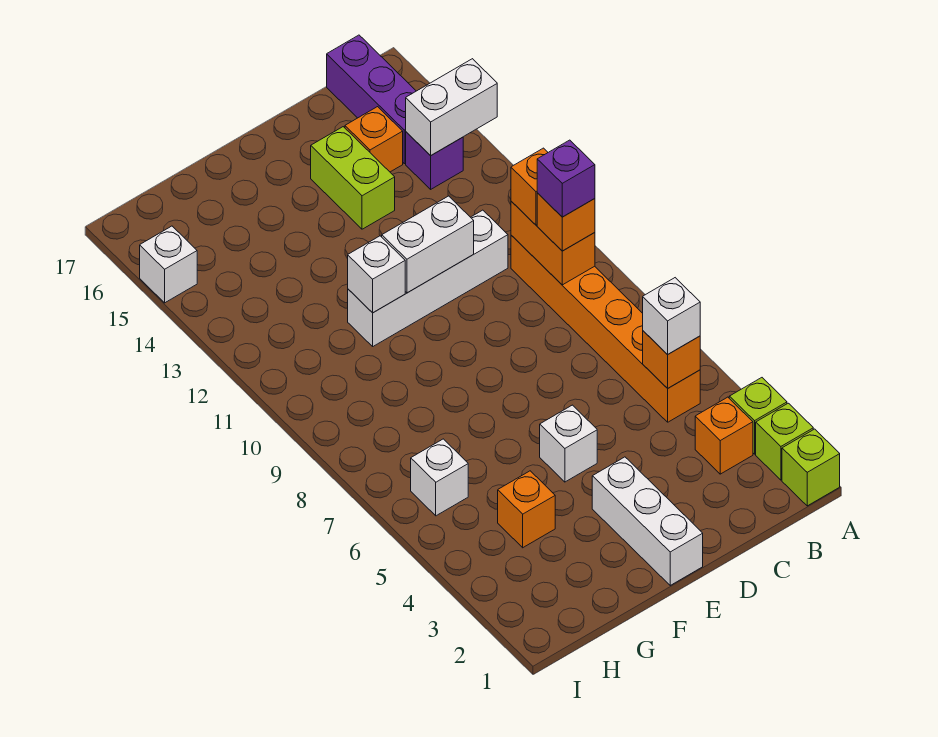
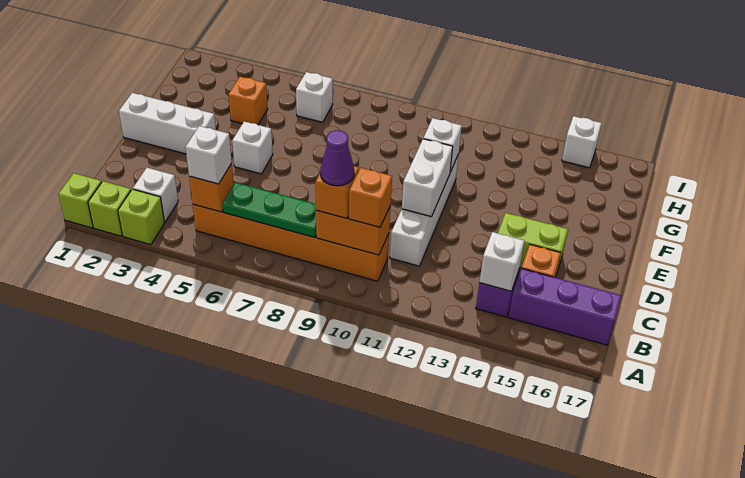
white brick A14:B14 level 2 -> white brick B14 level 2
orange brick B3 level 1 -> white brick B3 level 1
none -> green plate B6:B8 level 2
purple brick B9 level 4 -> purple cone B9 level 4

